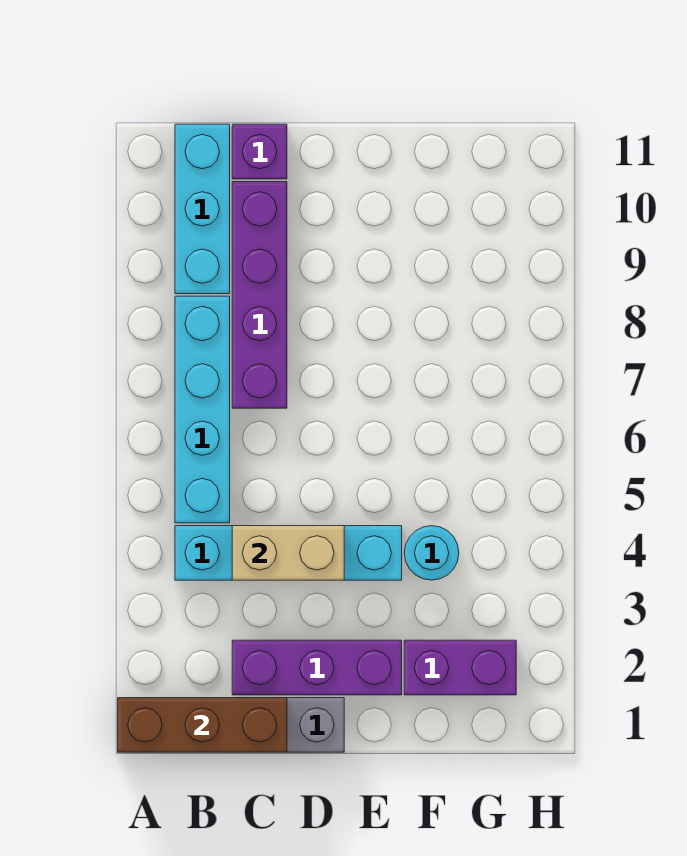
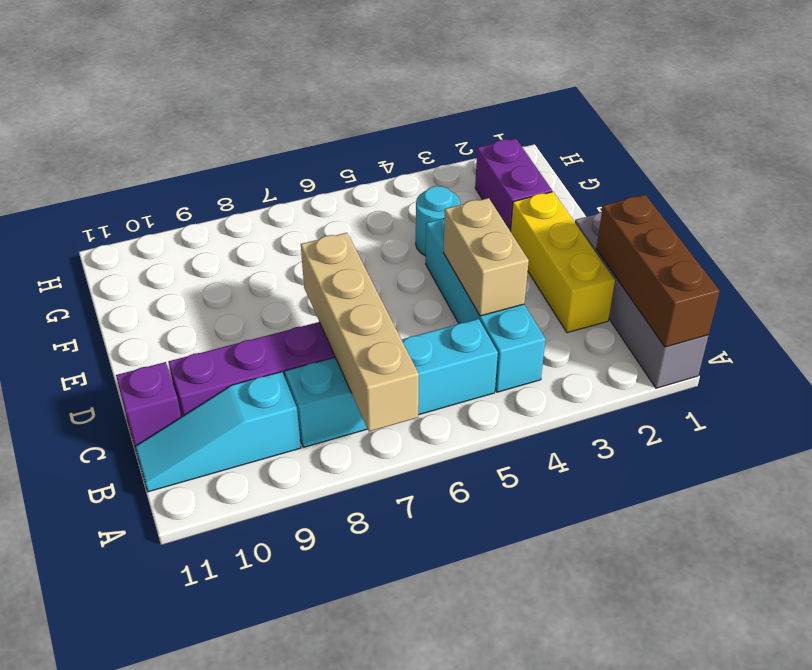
none -> tan brick A7:D7 level 2
cyan brick B9:B11 level 1 -> cyan slope B9:B11 level 1 top 9
purple brick C2:E2 level 1 -> yellow brick C2:E2 level 1

